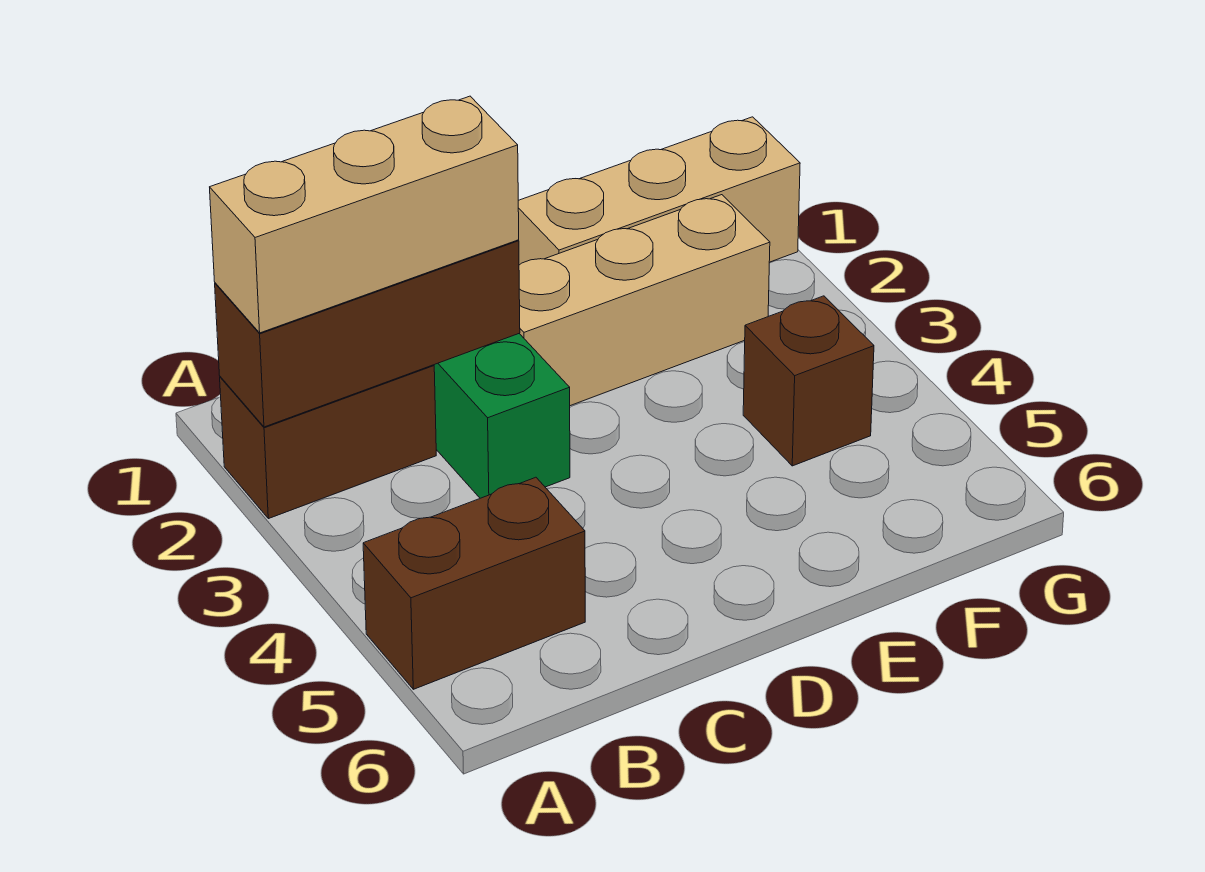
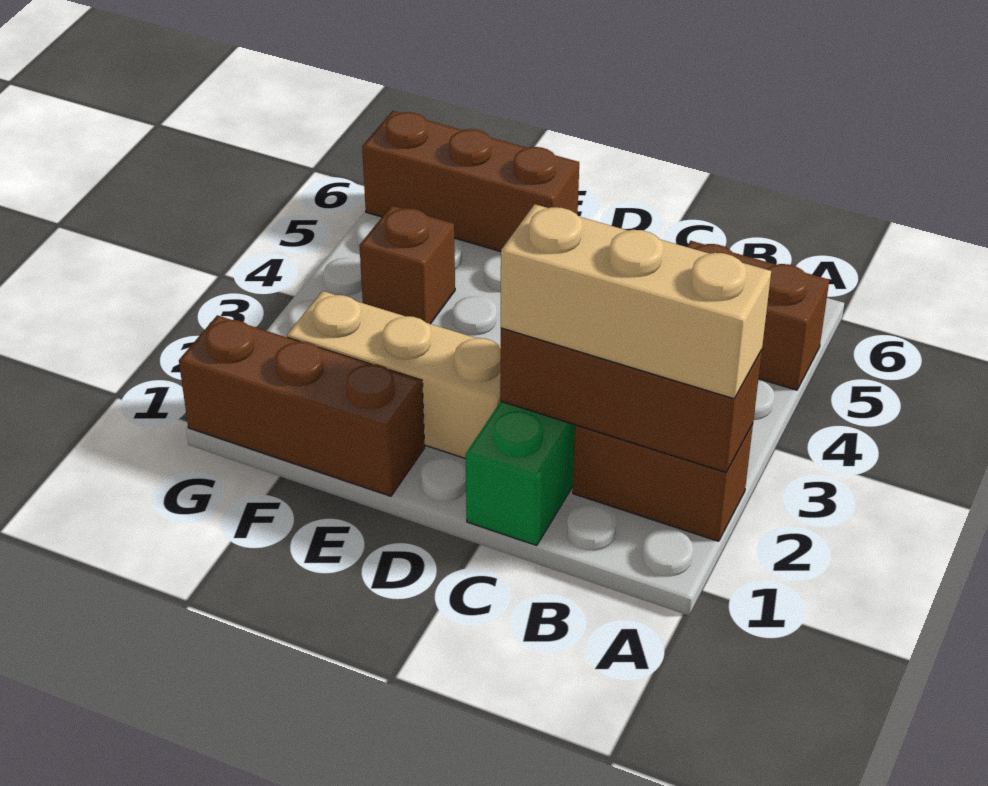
tan brick E1:G1 level 1 -> brown brick E1:G1 level 1
none -> brown brick E6:G6 level 1

